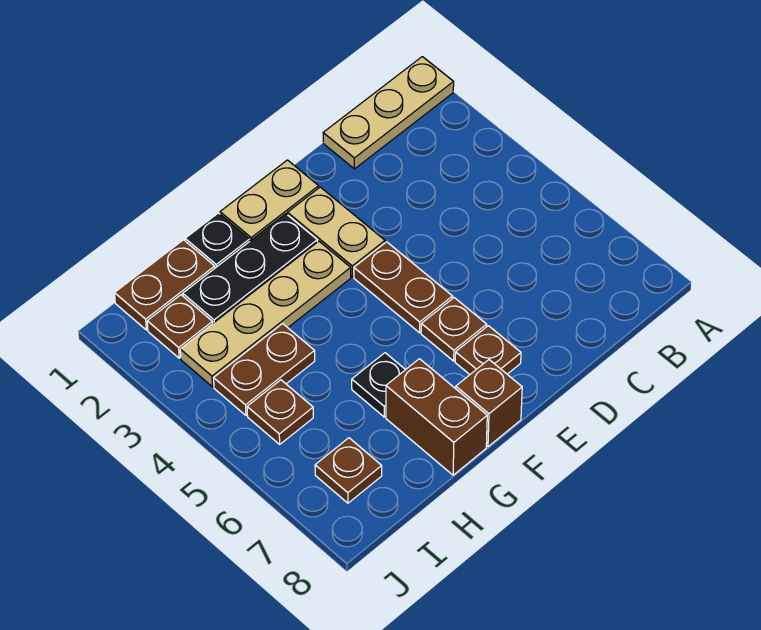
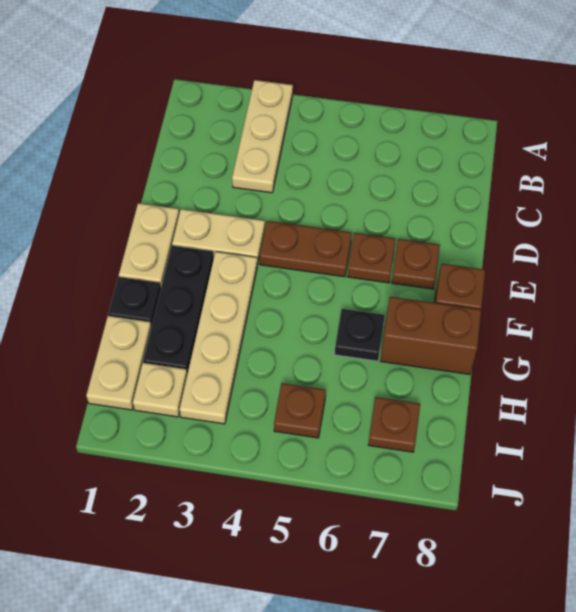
tan plate A1:C1 level 1 -> tan plate A3:C3 level 1
brown plate H1:I1 level 1 -> tan plate H1:I1 level 1
brown plate H4:I4 level 1 -> none
brown plate I2 level 1 -> tan plate I2 level 1

